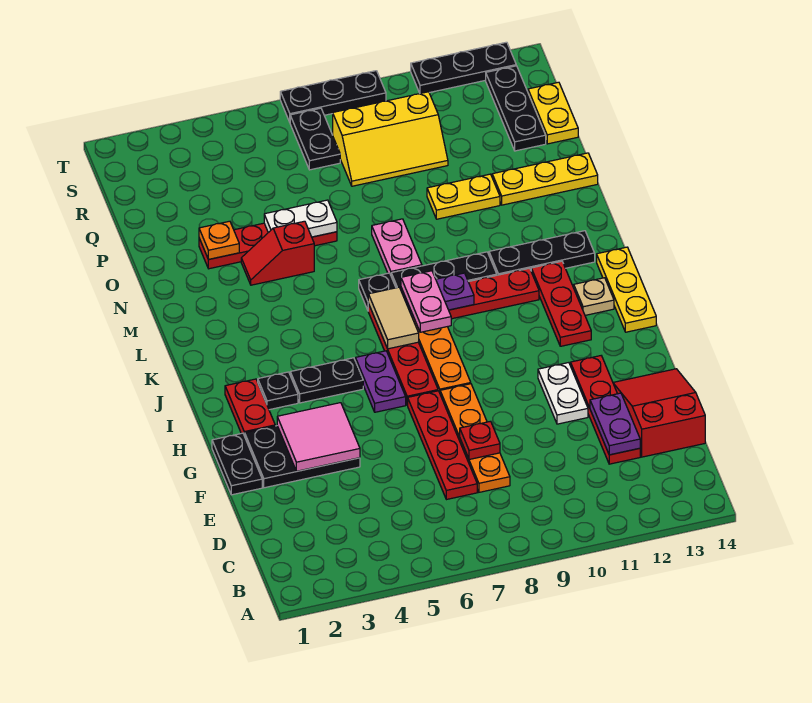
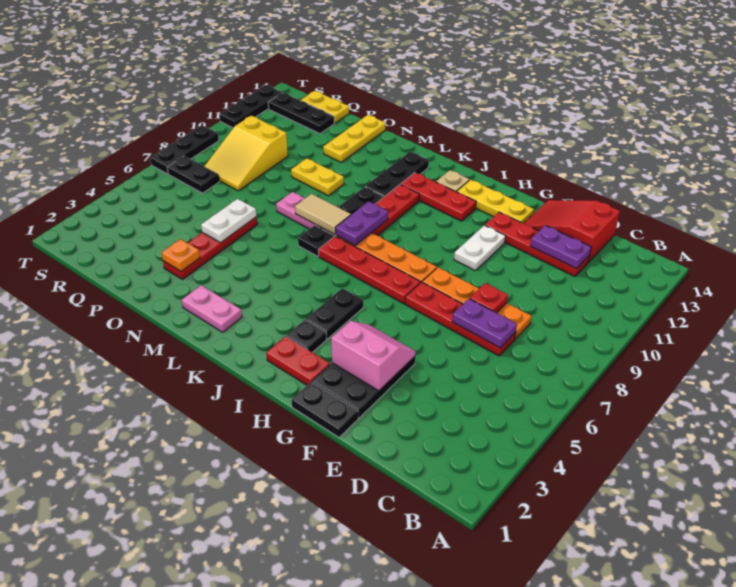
pink tile F3:G4 level 2 -> pink slope F3:G4 level 2 top 3
white plate F11:G11 level 1 -> white plate G10:G11 level 1
purple plate H6:I6 level 1 -> purple plate D7:E7 level 2
yellow plate I14:K14 level 1 -> yellow plate G13:I13 level 1
tan tile J7:K7 level 2 -> tan tile L8:M8 level 2
pink plate J8:K8 level 3 -> pink plate L2:M2 level 1
red slope N4:N5 level 1 top 5 -> none
yellow plate O10:O11 level 1 -> yellow plate N10:O10 level 1
yellow slope Q8:R10 level 1 top R -> yellow slope Q8:R10 level 1 top 10

